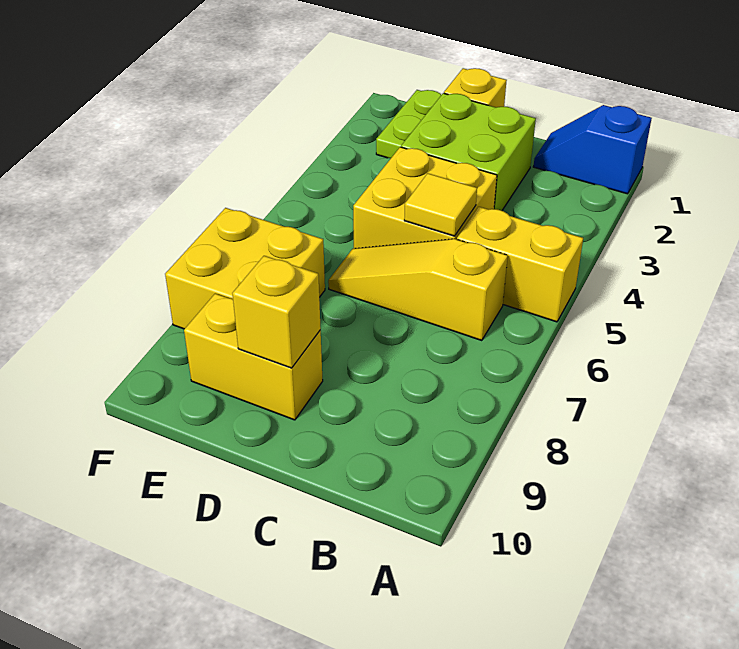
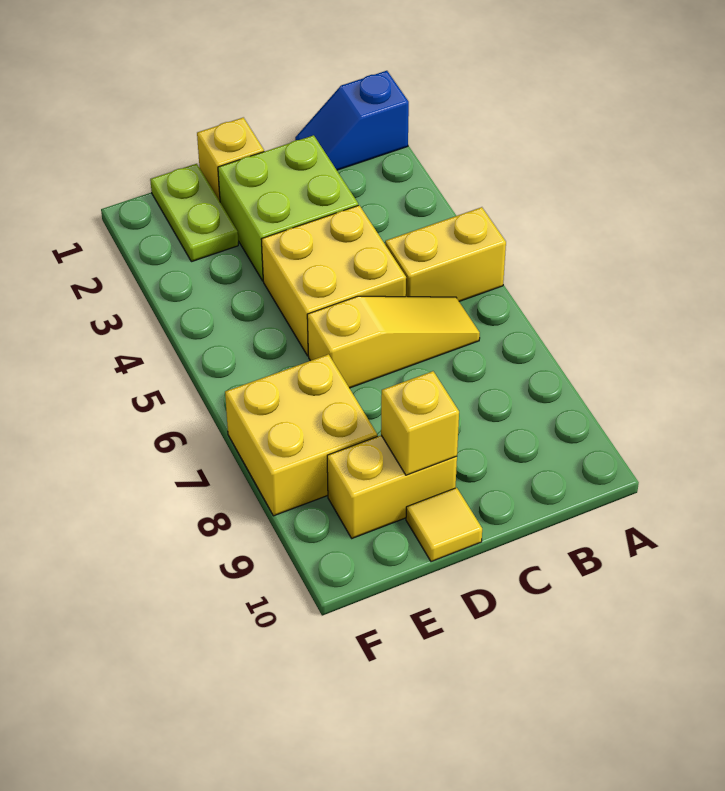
yellow slope B6:D6 level 1 top B -> yellow slope B6:D6 level 1 top D
yellow tile C5 level 2 -> yellow tile D10 level 1

